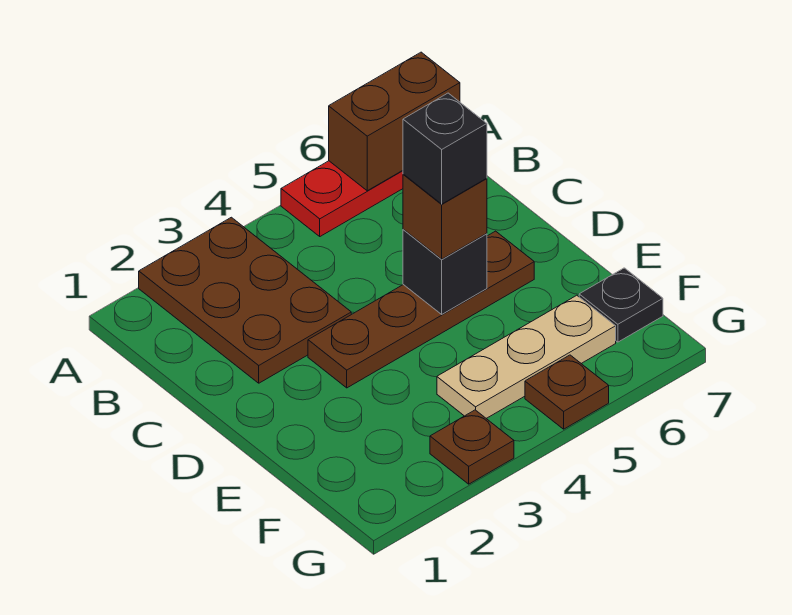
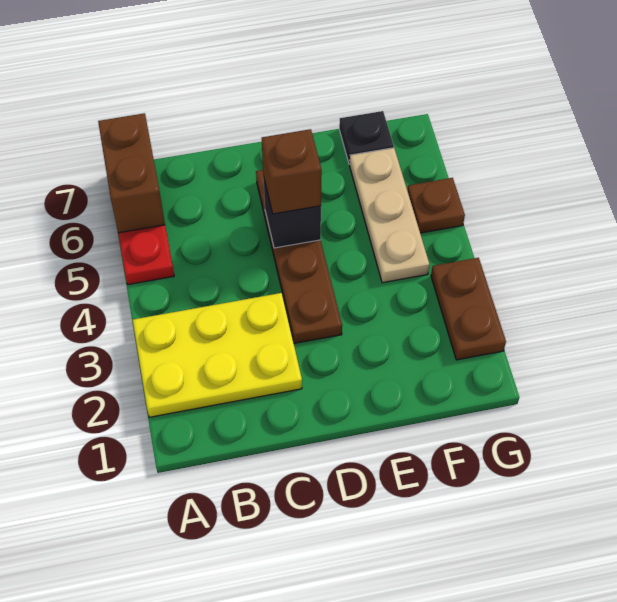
brown plate A2:C3 level 1 -> yellow plate A2:C3 level 1
black brick D5 level 4 -> none
brown plate G3 level 1 -> brown plate G2:G3 level 1

